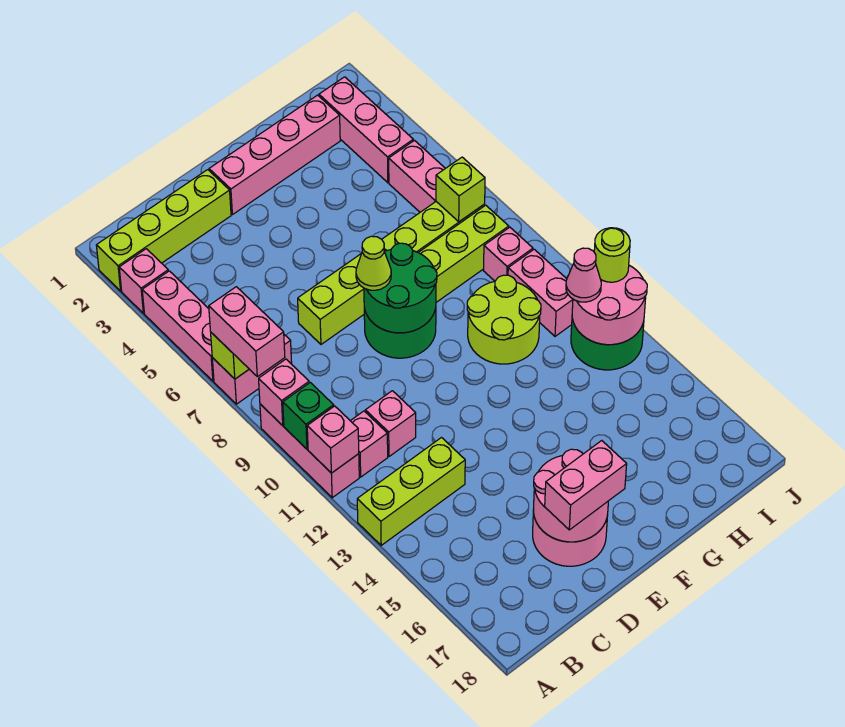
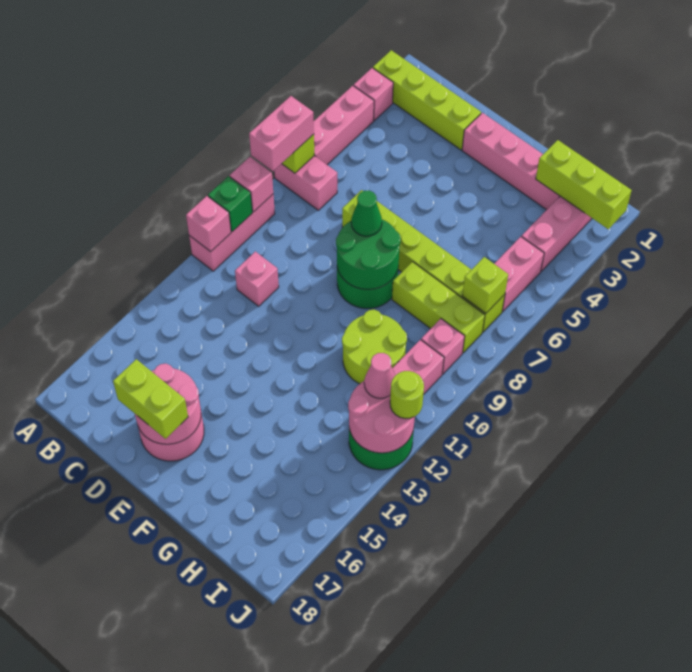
lime brick A13:C13 level 1 -> lime brick H2:J2 level 2
pink brick B11 level 1 -> none
pink brick D17:E17 level 3 -> lime brick D17:E17 level 3
lime cone E8 level 3 -> green cone E8 level 3

